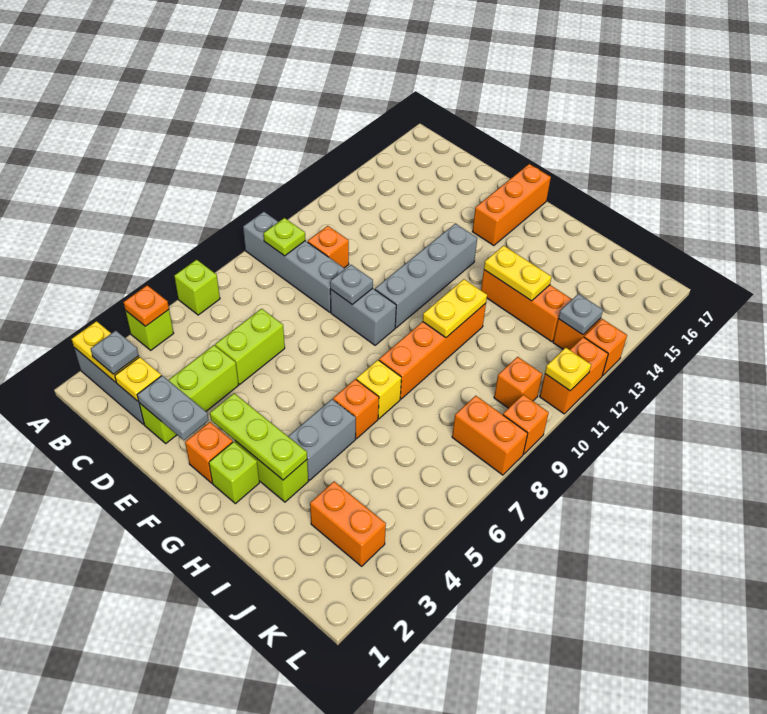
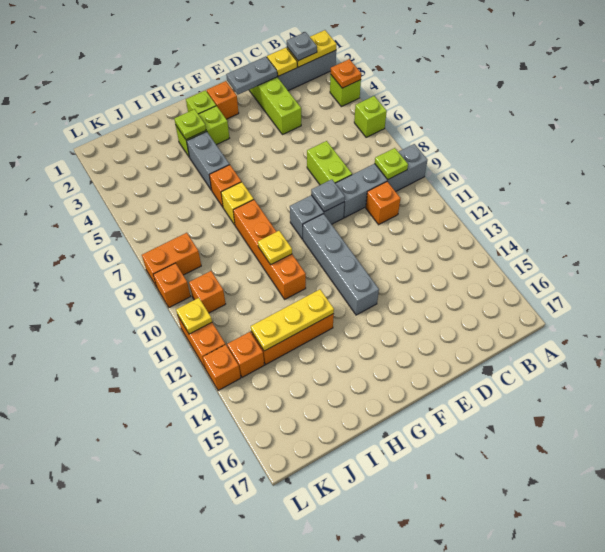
lime brick D5:D6 level 1 -> lime brick D7:D8 level 1
lime plate F3:H3 level 2 -> lime plate H3 level 2
orange brick F15:F17 level 1 -> none
yellow plate H10:H11 level 2 -> yellow plate H10 level 2
yellow plate H13:I13 level 2 -> yellow plate H13:J13 level 2
orange brick J3:K3 level 1 -> none
grey plate K13 level 2 -> none

